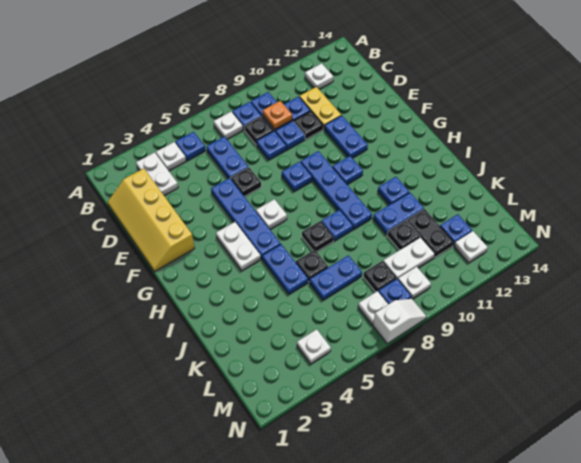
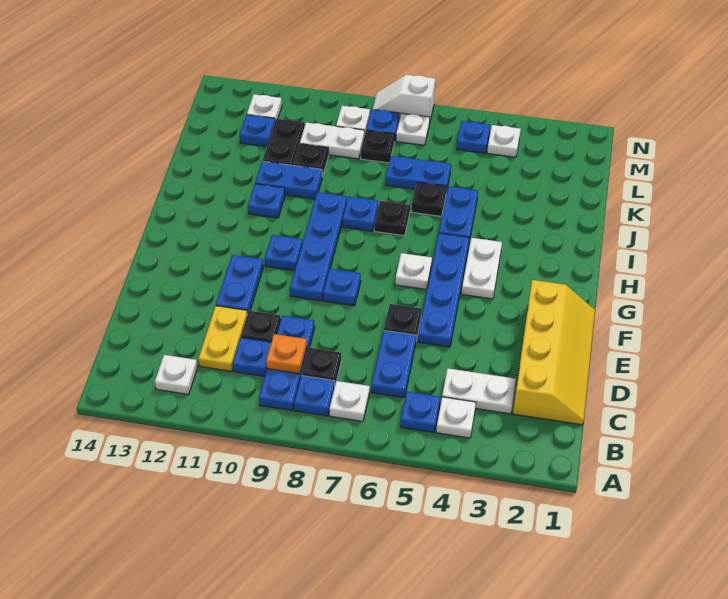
white plate B3:C3 level 1 -> white plate C3:C4 level 1
blue plate D8 level 1 -> blue plate M5 level 1

